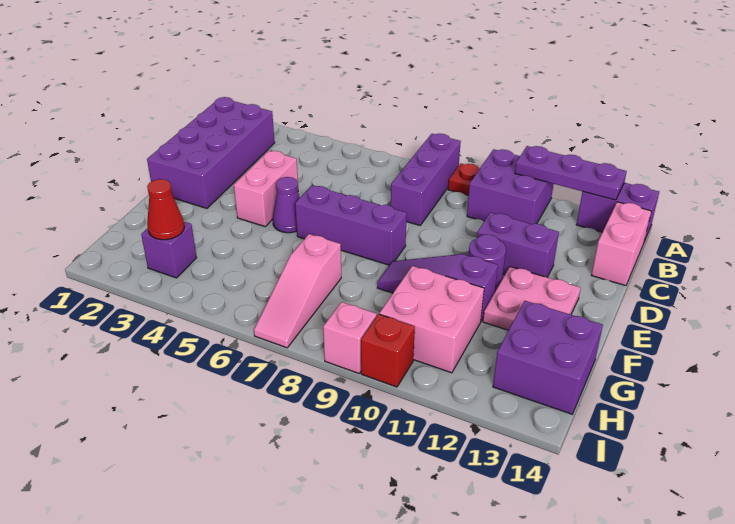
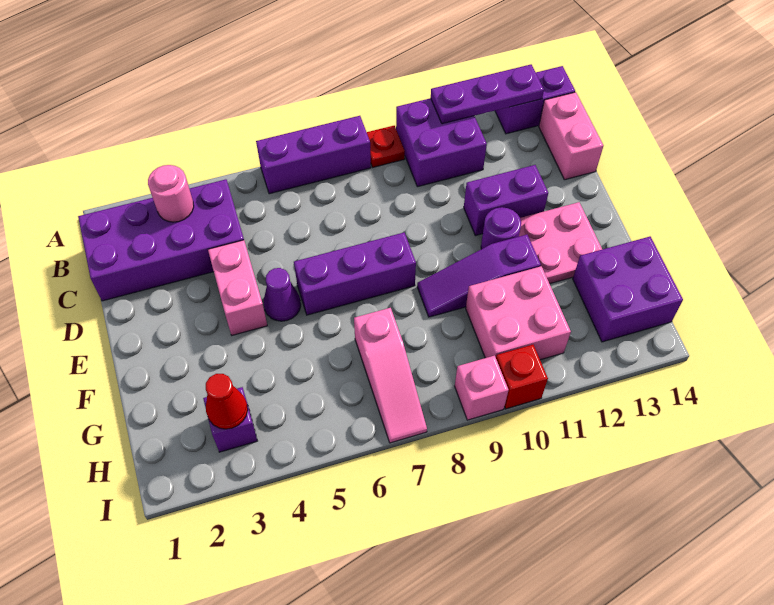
purple brick A8:C8 level 1 -> purple brick A6:A8 level 1
purple brick B1:E2 level 1 -> purple brick B1:C4 level 1
none -> pink round brick B3 level 2

